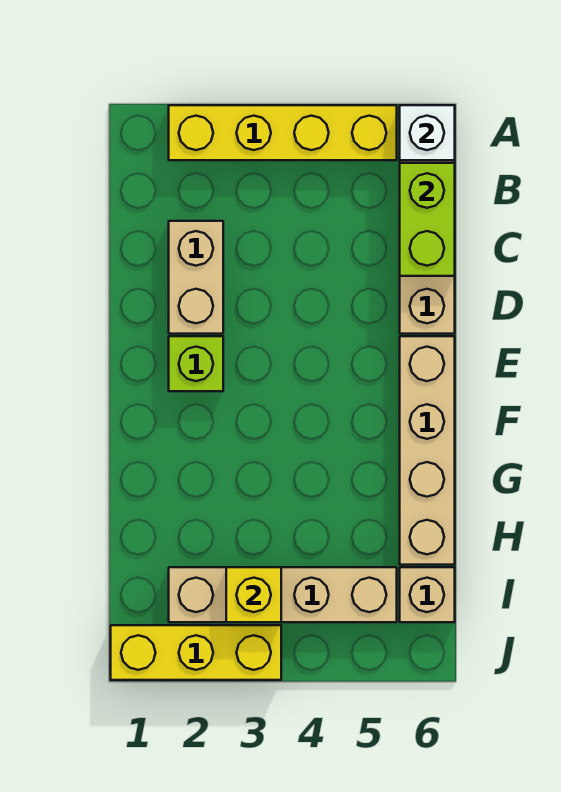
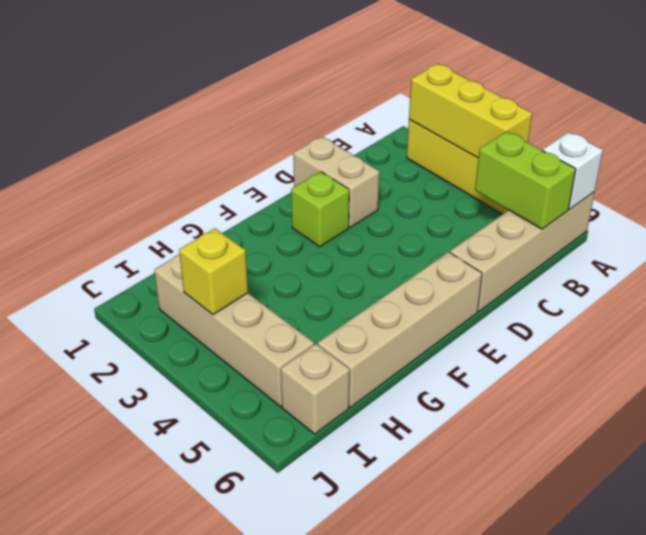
lime brick B6:C6 level 2 -> lime brick B5:B6 level 2
tan brick C2:D2 level 1 -> tan brick D1:D2 level 1
yellow brick J1:J3 level 1 -> yellow brick A2:A4 level 2

